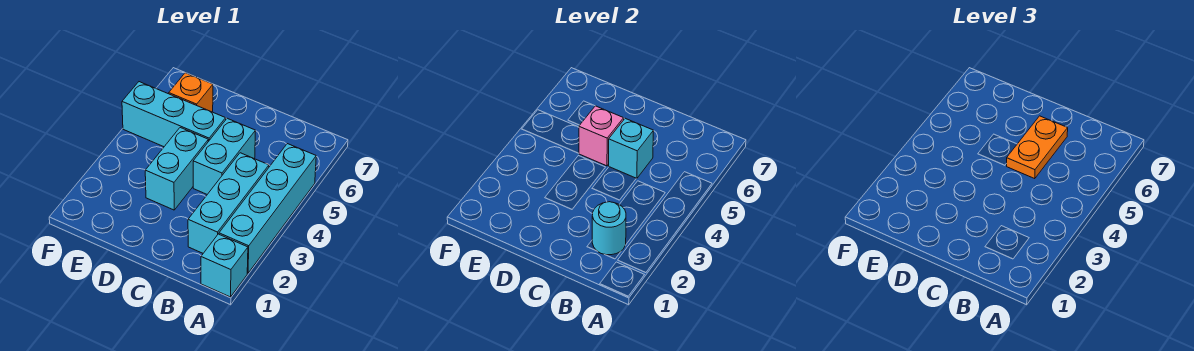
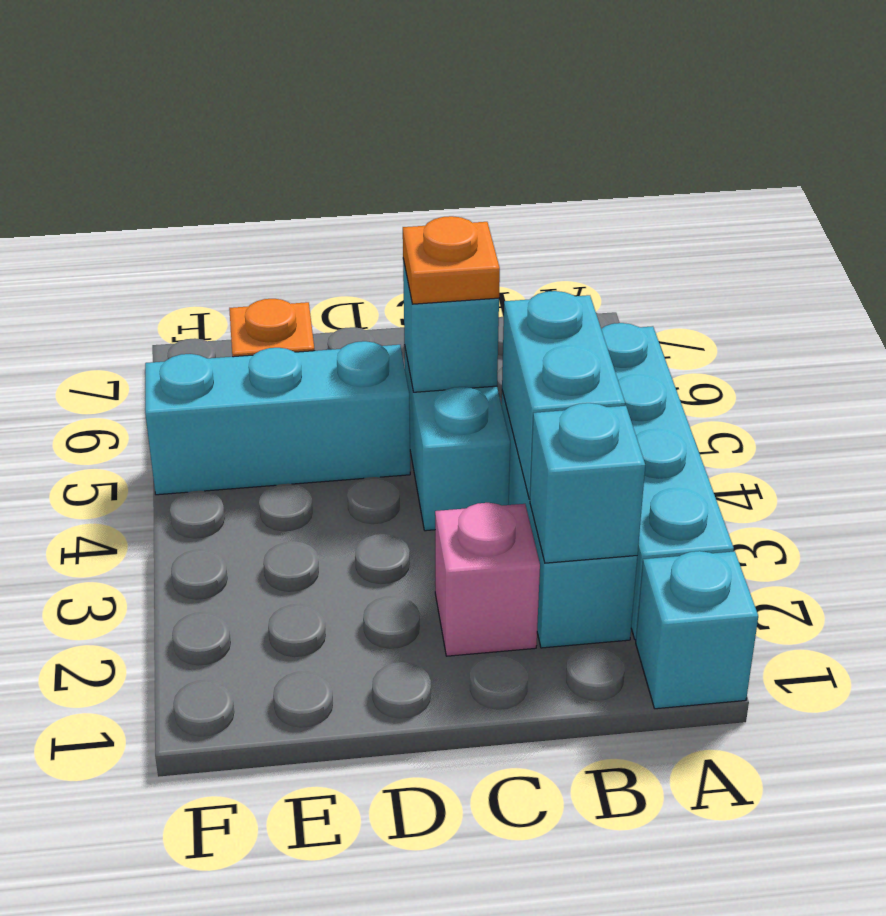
cyan round brick B2 level 2 -> cyan brick B2 level 2
orange plate C5:C6 level 3 -> orange plate C5 level 3
cyan brick D3:D4 level 1 -> cyan brick B3:B4 level 2
pink brick D5 level 2 -> pink brick C2 level 1

